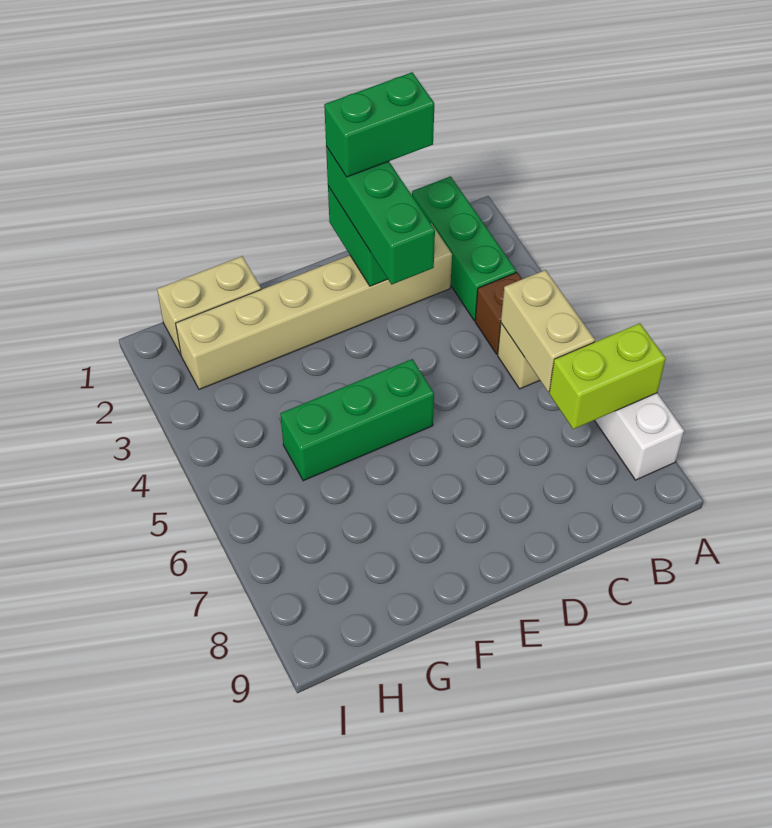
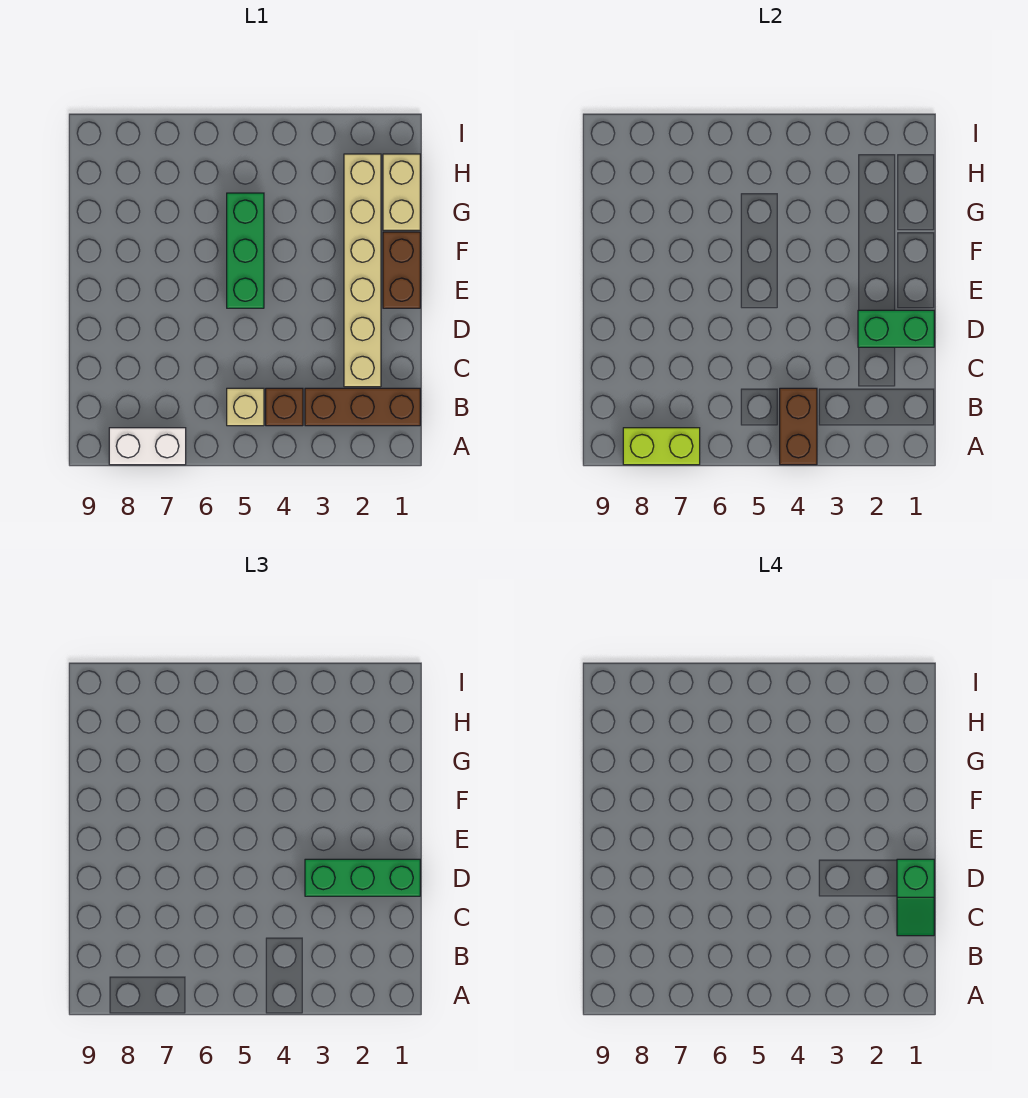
none -> brown brick A4:B4 level 2
lime brick A7:B7 level 2 -> lime brick A7:A8 level 2
green brick B1:B3 level 1 -> brown brick B1:B3 level 1
tan brick B5:B6 level 2 -> none
green brick C1:D1 level 4 -> green slope C1:D1 level 4 top D
none -> brown brick E1:F1 level 1

